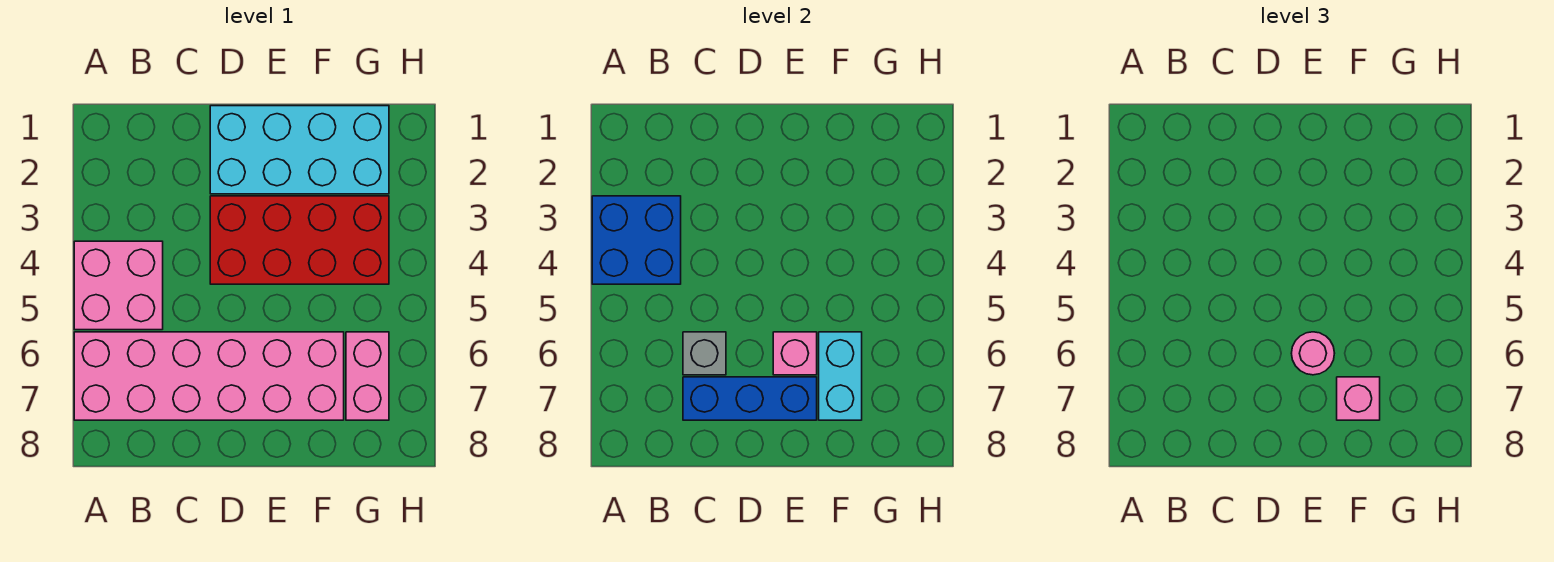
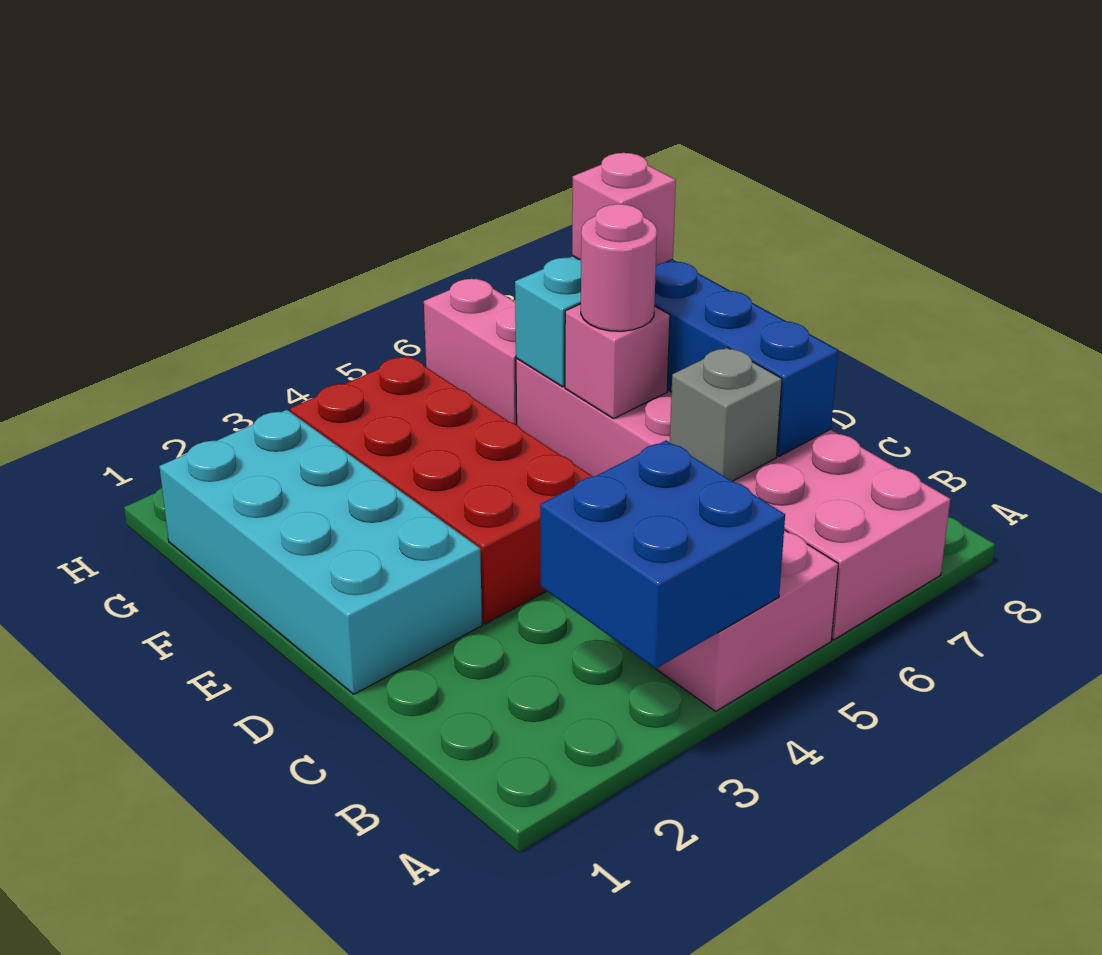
pink brick G6:G7 level 1 -> pink brick G6:H6 level 1

